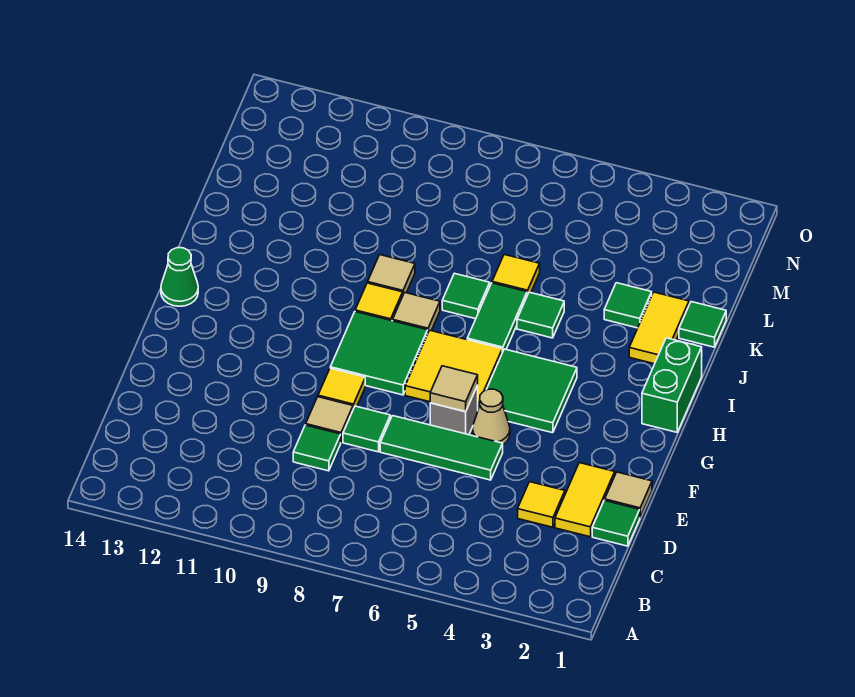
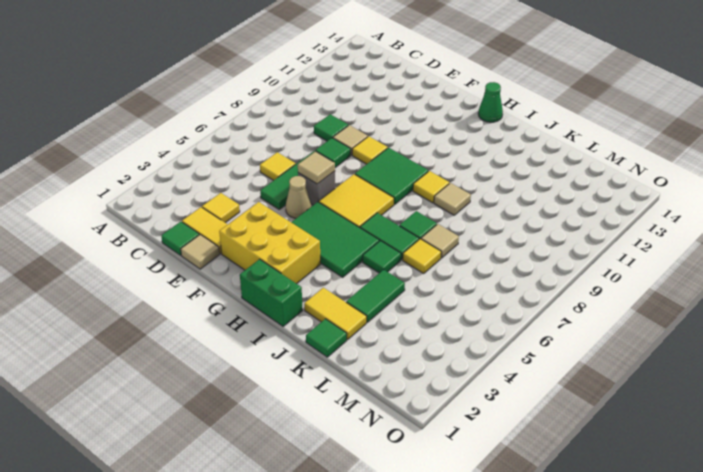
none -> yellow tile D6 level 1
none -> yellow brick F2:H3 level 1
green tile G4:H5 level 1 -> green tile G4:I5 level 1
tan tile I8 level 1 -> tan tile K7 level 1
green tile K3 level 1 -> green tile K3:K4 level 1

